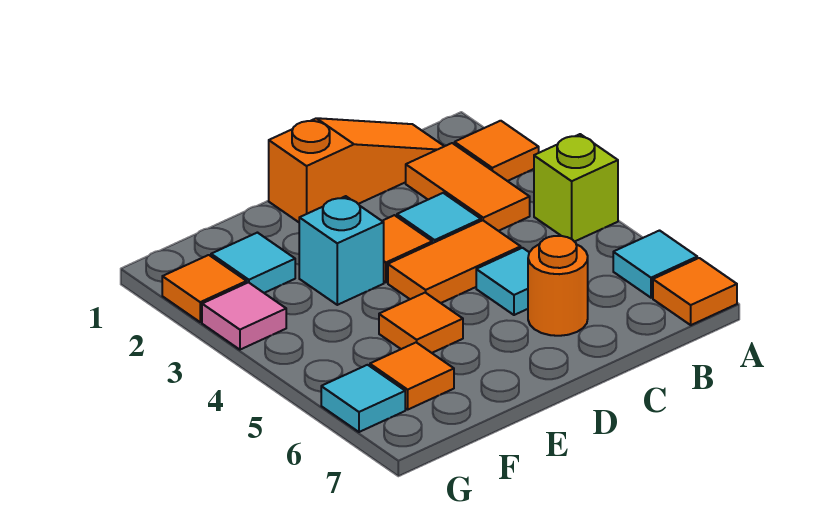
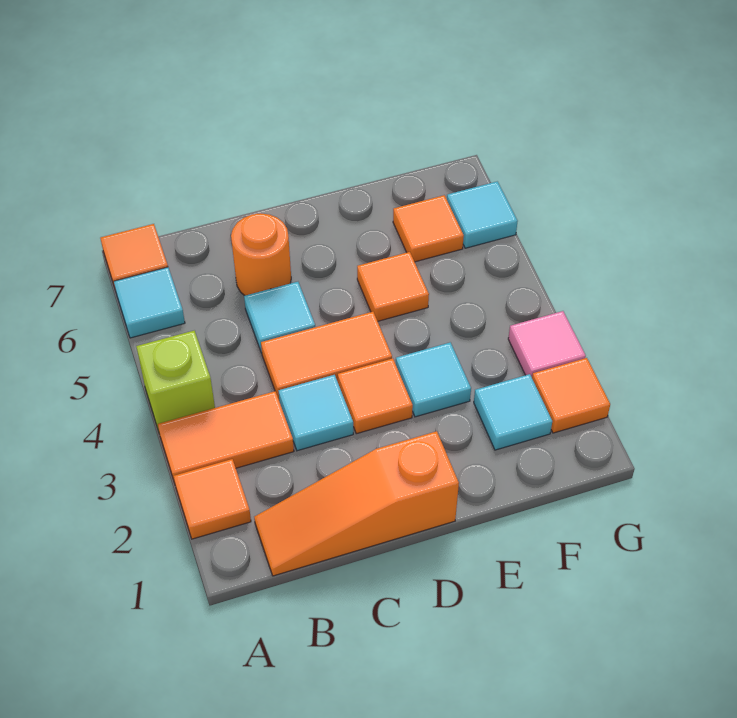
orange tile B2:B3 level 1 -> orange tile A3:B3 level 1
cyan brick E3 level 1 -> cyan tile E3 level 1

